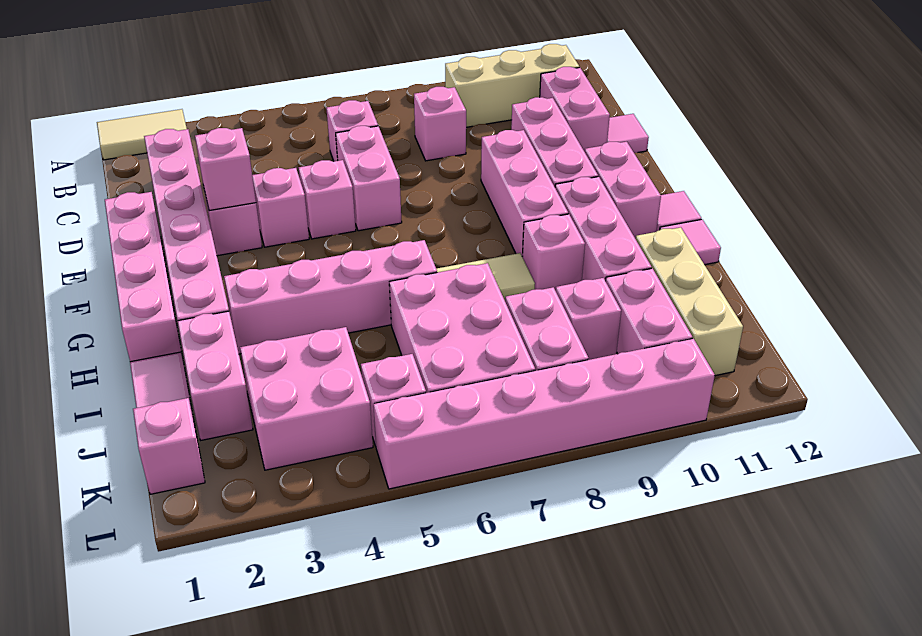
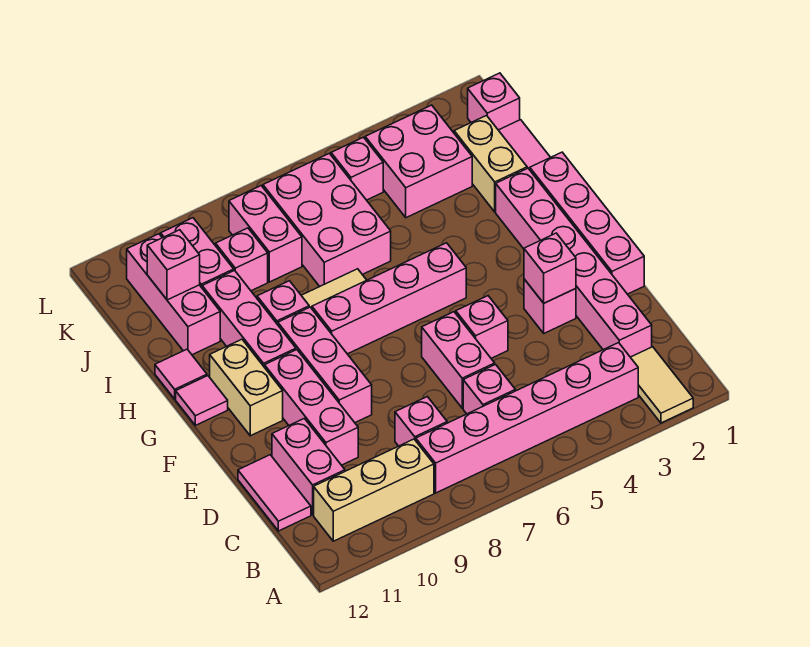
tan tile A1:A2 level 1 -> tan tile A2:B2 level 1
pink tile D12 level 1 -> pink tile C12:D12 level 1
pink brick E4 level 1 -> pink brick J11 level 2
pink brick F11:G11 level 1 -> tan brick F11:G11 level 1
pink brick H3:H6 level 1 -> pink brick G5:G8 level 1
pink brick I2:J2 level 1 -> tan brick I2:J2 level 1
tan brick I11:K11 level 1 -> pink brick I11:K11 level 1
pink brick L5:L10 level 1 -> pink brick B3:B8 level 1

